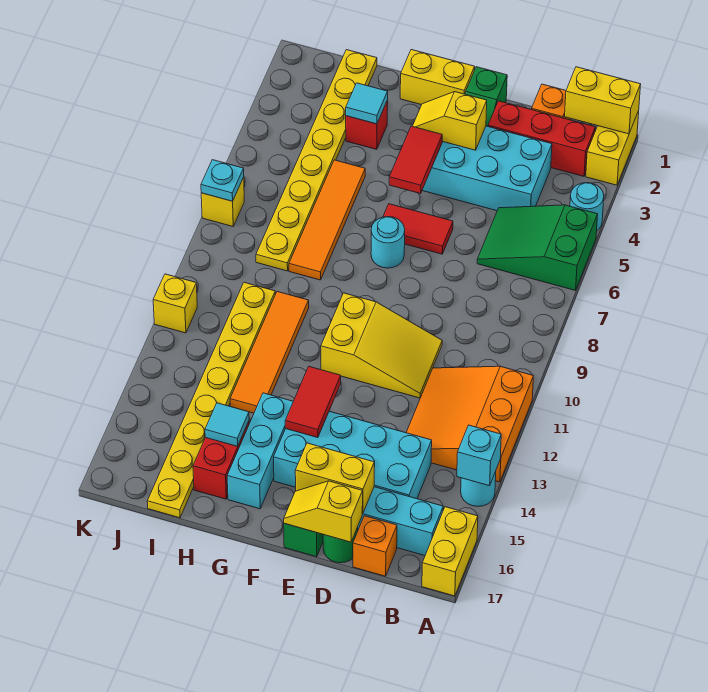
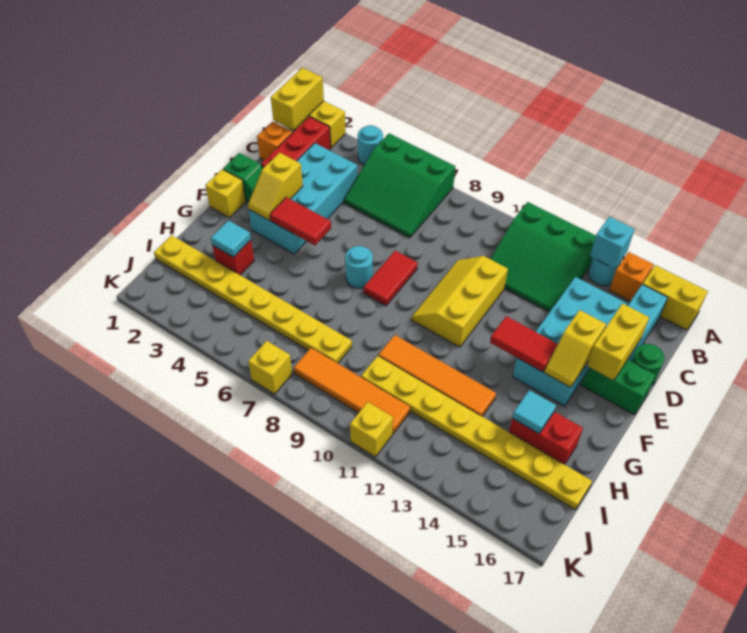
green slope A5:C6 level 1 top A -> green slope A5:C7 level 1 top A
orange slope A11:C13 level 1 top A -> green slope A11:C13 level 1 top A
orange brick C17 level 1 -> orange brick A15 level 1
yellow slope D10:F11 level 1 top F -> yellow slope D10:F11 level 1 top 11
yellow slope D17:E17 level 2 top D -> yellow slope E15:F15 level 2 top E
red tile E6:F6 level 1 -> red tile E8:F8 level 1
yellow brick F1:G1 level 1 -> yellow brick F1 level 1
cyan brick G14:G16 level 1 -> none
orange tile H5:H8 level 1 -> orange tile J8:J11 level 1
cyan plate K7 level 2 -> none

